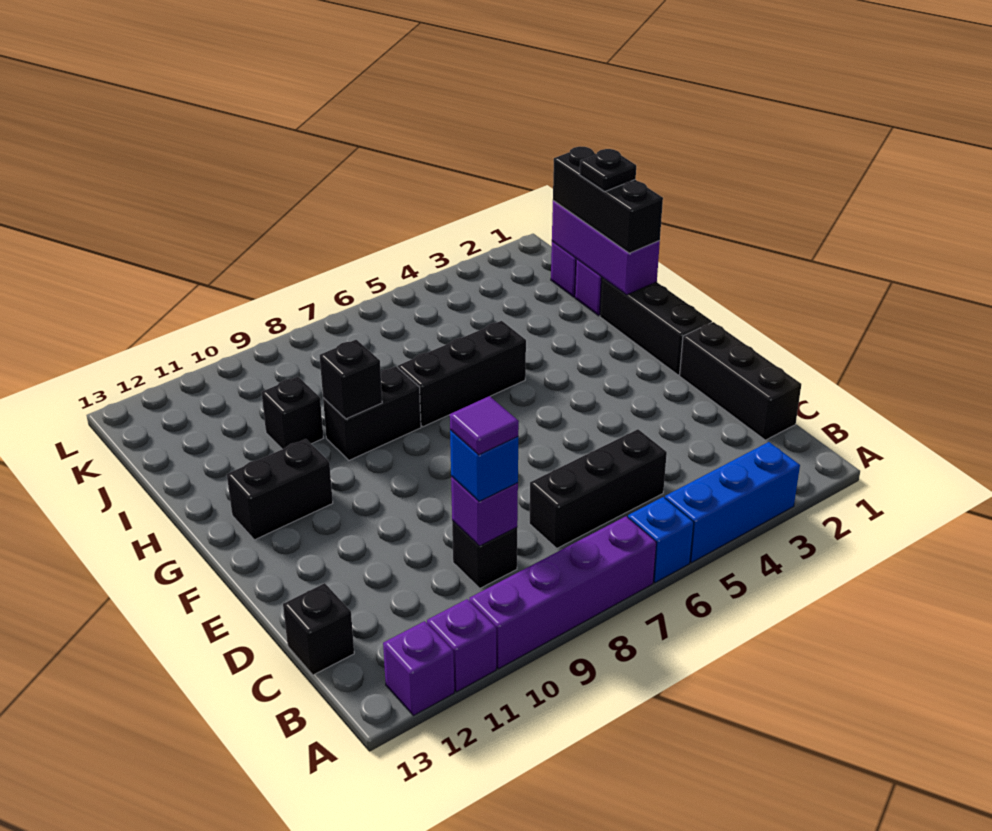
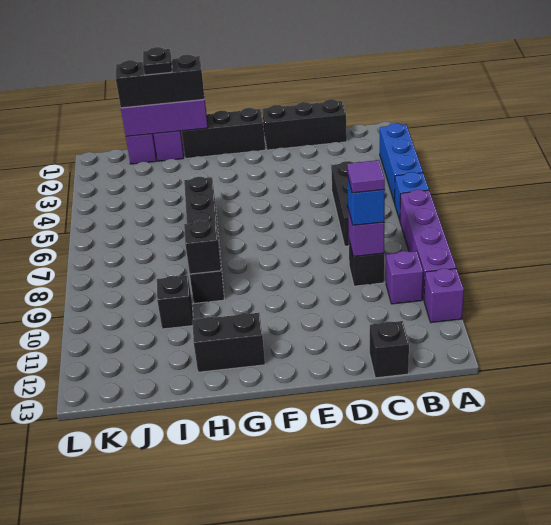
purple brick A12 level 1 -> purple brick B10 level 1
black brick G11:G12 level 1 -> black brick G12:H12 level 1

